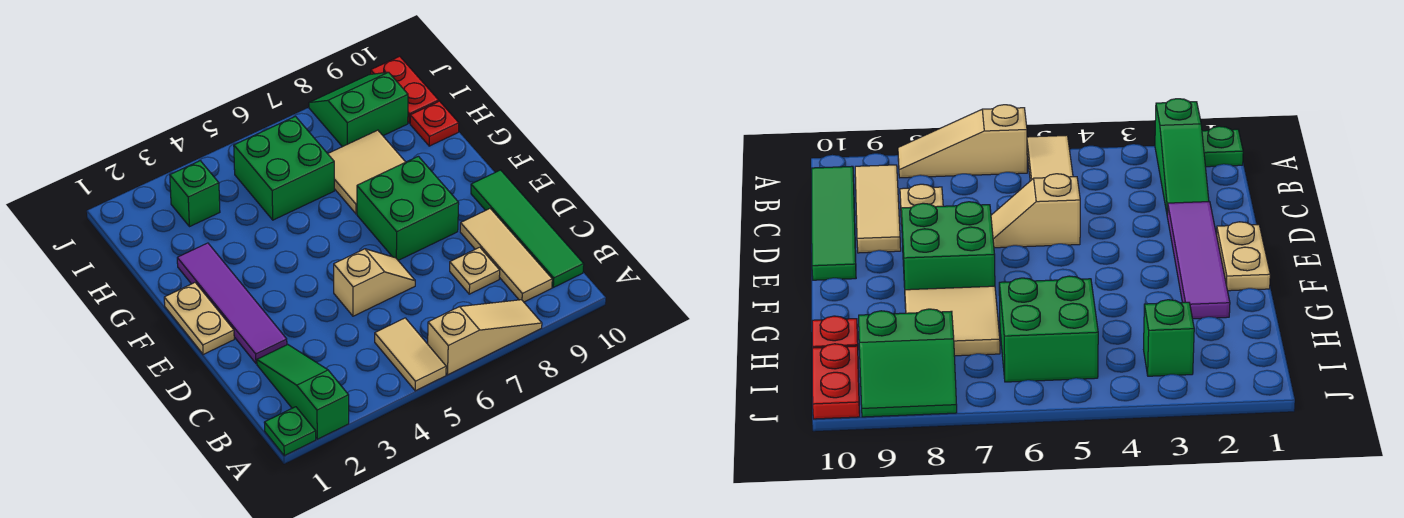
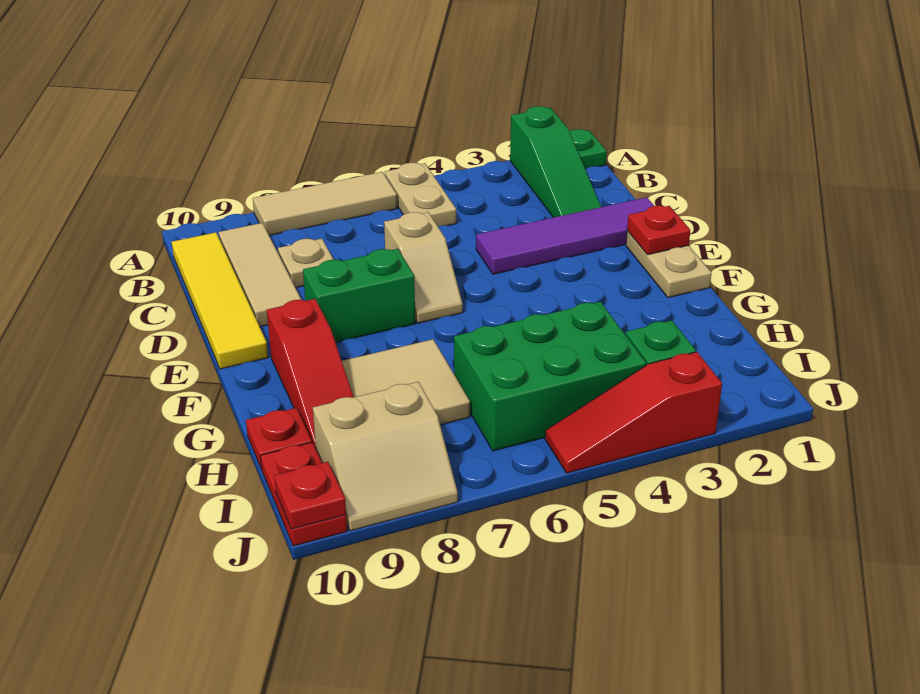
tan tile A5:B5 level 1 -> tan plate A5:B5 level 1
tan slope A6:A8 level 1 top 6 -> tan tile A6:A8 level 1
green tile B10:E10 level 1 -> yellow tile B10:E10 level 1
purple tile D2:G2 level 1 -> purple tile D1:D4 level 1
tan slope D5:D6 level 1 top 5 -> tan slope D6:E6 level 1 top D
none -> red plate E1 level 2
green brick E7:F8 level 1 -> green brick E7:E8 level 1
none -> red slope F9:H9 level 1 top F
green brick H5:I6 level 1 -> green brick H4:I6 level 1
green slope I8:J9 level 1 top I -> tan slope I8:J9 level 1 top I
none -> red slope J3:J5 level 1 top 3
none -> red plate J10 level 2

